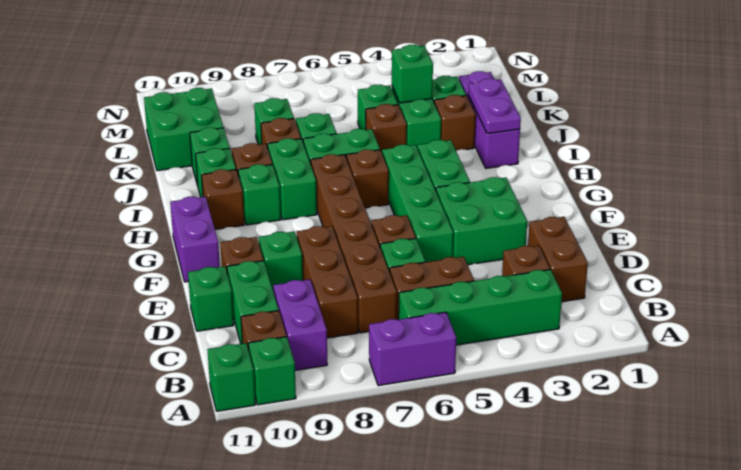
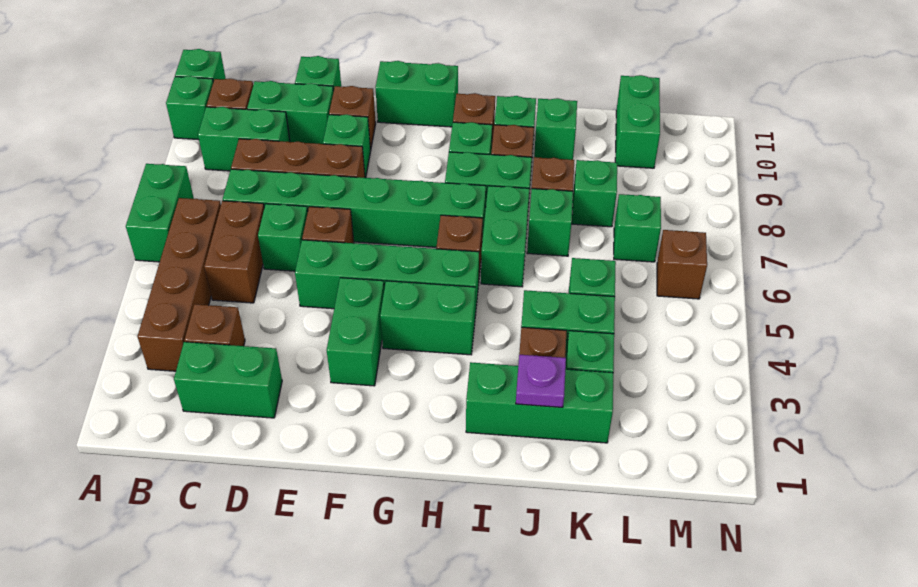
purple brick A6:A7 level 1 -> green brick A6:A7 level 1
green brick B3:B6 level 1 -> brown brick B3:B6 level 1
purple brick B9:C9 level 1 -> green brick B9:C9 level 1
brown brick C2:D2 level 1 -> green brick C2:D2 level 1
brown brick C7:H7 level 1 -> green brick C7:H7 level 1
green brick E3:F4 level 1 -> green brick F3:F4 level 1
purple brick F11:G11 level 1 -> green brick F11:G11 level 1
purple brick I2:K2 level 1 -> green brick I2:K2 level 1
purple plate I2:J2 level 2 -> purple plate J2 level 2
brown brick J5 level 1 -> brown brick M6 level 1
green brick K4 level 2 -> green brick L7 level 1
green brick K10:L11 level 1 -> green brick L10:L11 level 1

